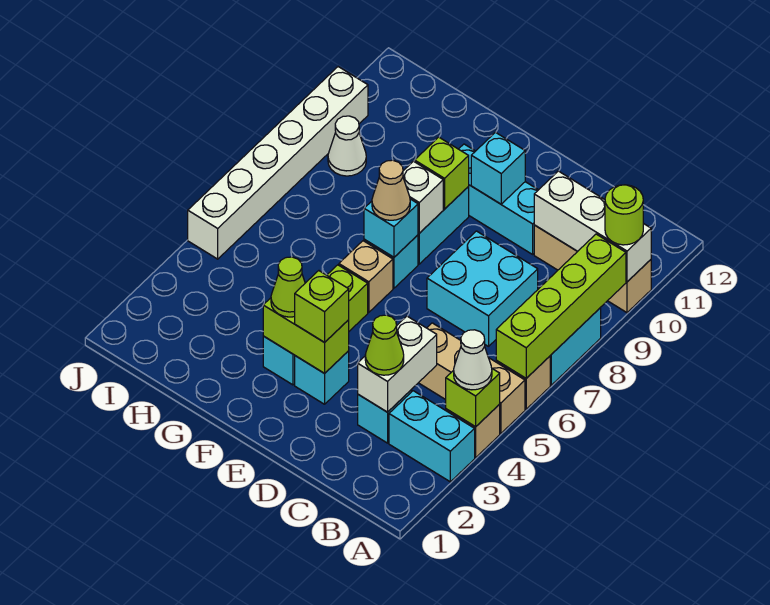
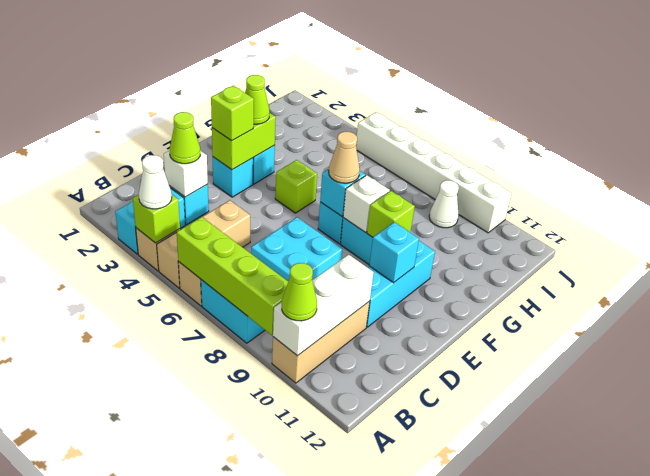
lime round brick A10 level 3 -> lime cone A10 level 3
white brick C3:C4 level 2 -> white brick C3 level 2
tan brick F6 level 1 -> none

